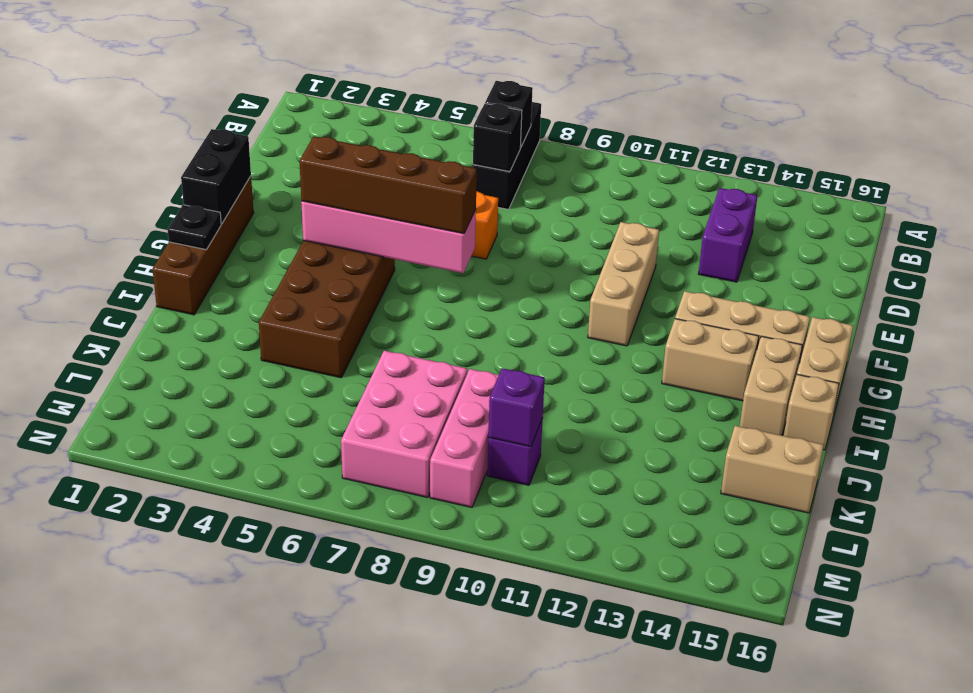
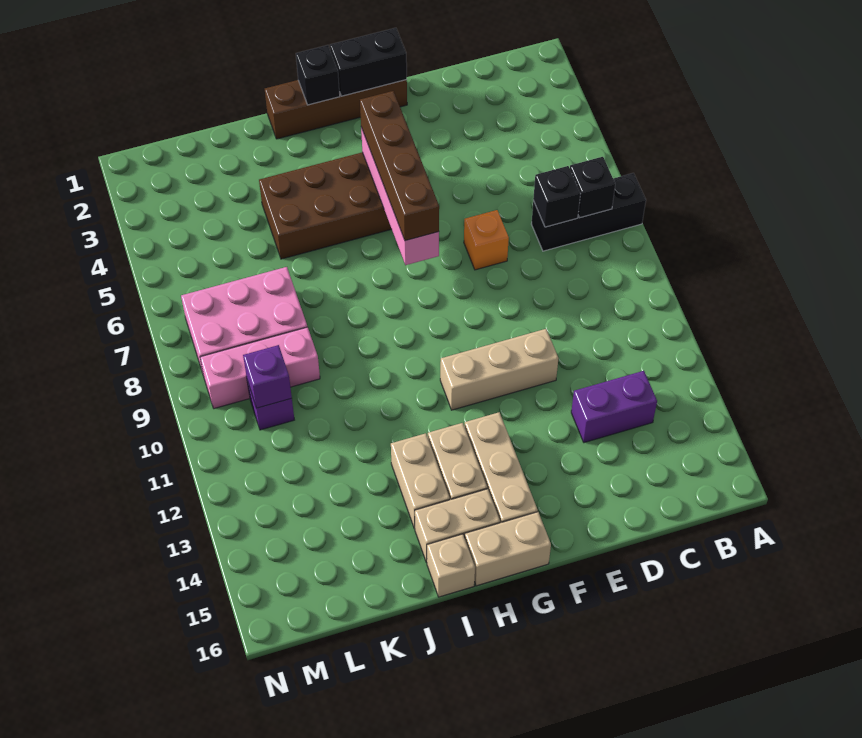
black plate H1 level 2 -> black brick H1 level 2
tan brick K15:K16 level 1 -> tan brick I13:I14 level 1

